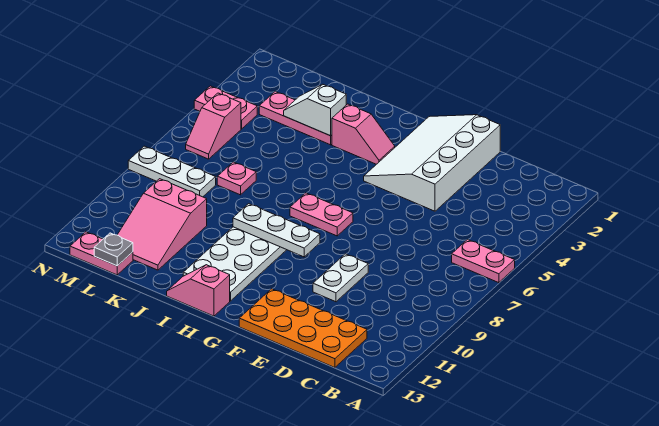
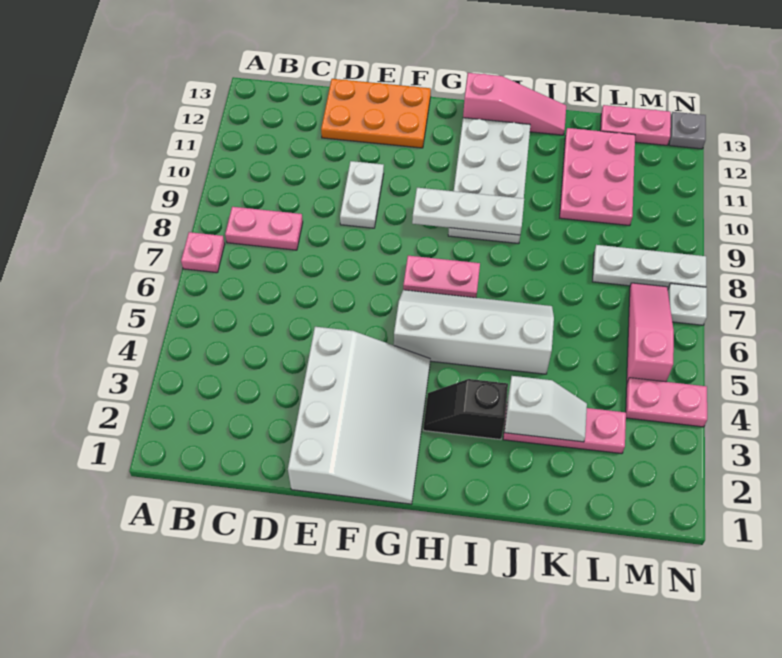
pink plate A6:B6 level 1 -> pink plate B8:C8 level 1
orange plate C12:F13 level 1 -> orange plate D12:F13 level 1
none -> white slope G5:J6 level 1 top 5
pink slope H3:I3 level 1 top I -> black slope H3:I3 level 1 top I
pink slope H13:I13 level 1 top H -> pink slope H13:J13 level 1 top H
pink plate K7 level 1 -> pink plate A7 level 1
pink slope K10:L12 level 1 top 10 -> pink plate K10:L12 level 1
grey plate L13 level 2 -> grey plate N13 level 1
pink slope M5:M6 level 1 top 5 -> pink slope M5:M7 level 1 top 5
none -> white plate N7 level 1

